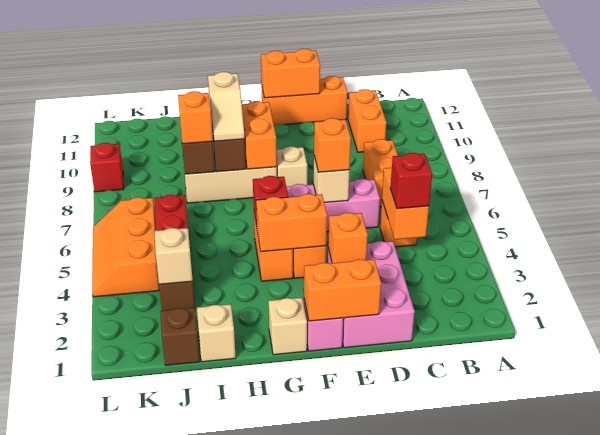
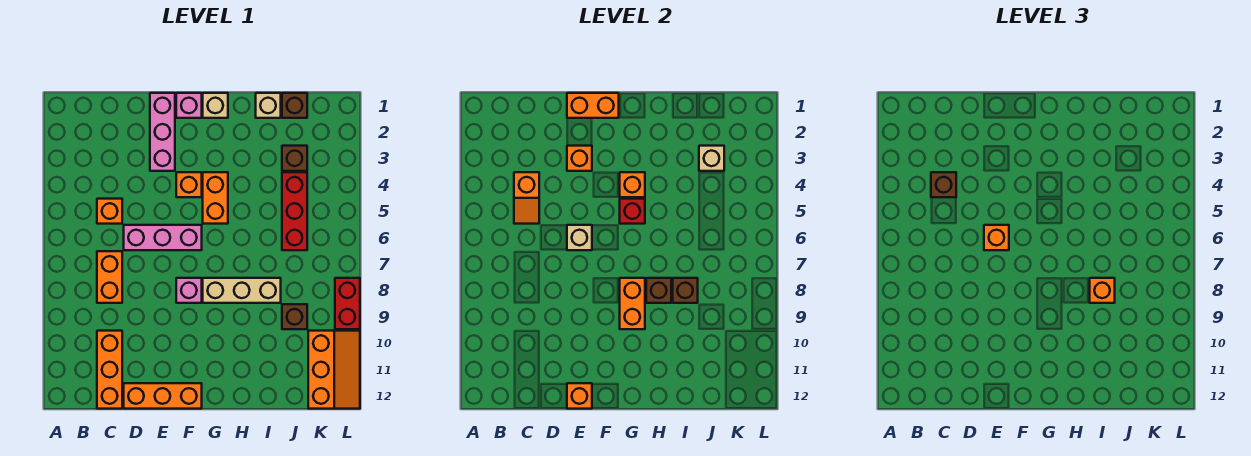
orange brick C4:C5 level 2 -> orange slope C4:C5 level 2 top 4
red brick C4 level 3 -> brown brick C4 level 3
orange brick C10:C11 level 1 -> orange brick C10:C12 level 1
pink brick D1:E3 level 1 -> pink brick E1:E3 level 1
orange brick E12:F12 level 2 -> orange brick E12 level 2
orange brick F4:G4 level 2 -> orange brick G4 level 2
tan brick F8 level 1 -> pink brick F8 level 1
tan slope H8:H9 level 3 top 9 -> none
none -> brown brick J9 level 1
orange slope K4:L6 level 1 top K -> orange slope K10:L12 level 1 top K
red brick L9 level 1 -> red brick L8:L9 level 1

